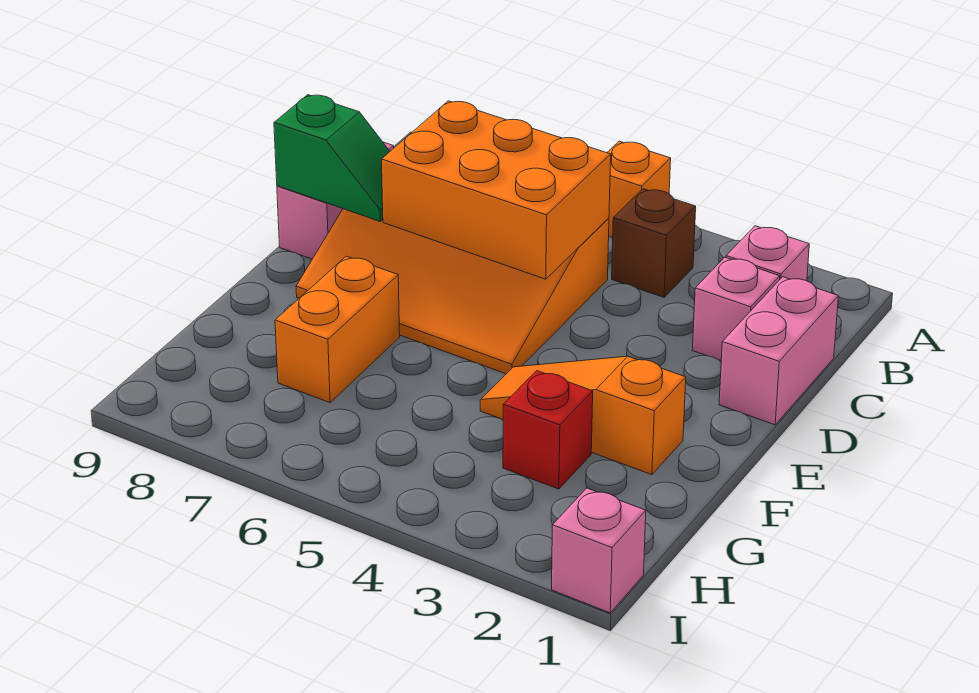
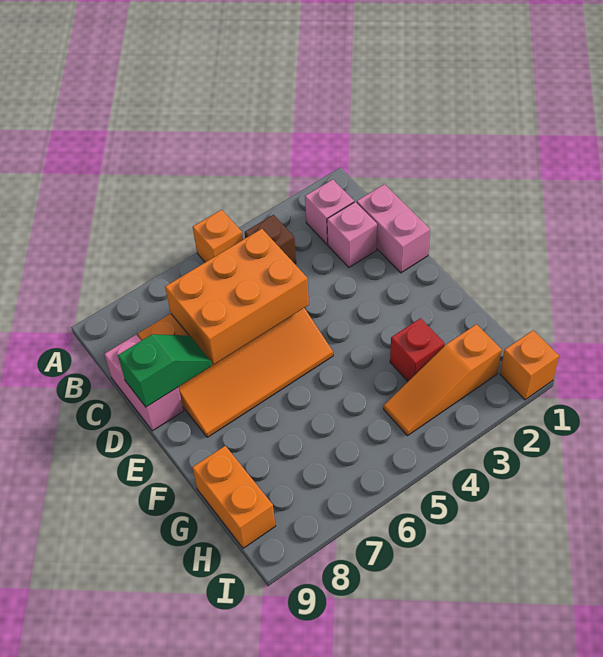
orange slope F2:F4 level 1 top 2 -> orange slope H2:H4 level 1 top 2
orange brick F7:G7 level 1 -> orange brick G9:H9 level 1
pink brick I1 level 1 -> orange brick I1 level 1

